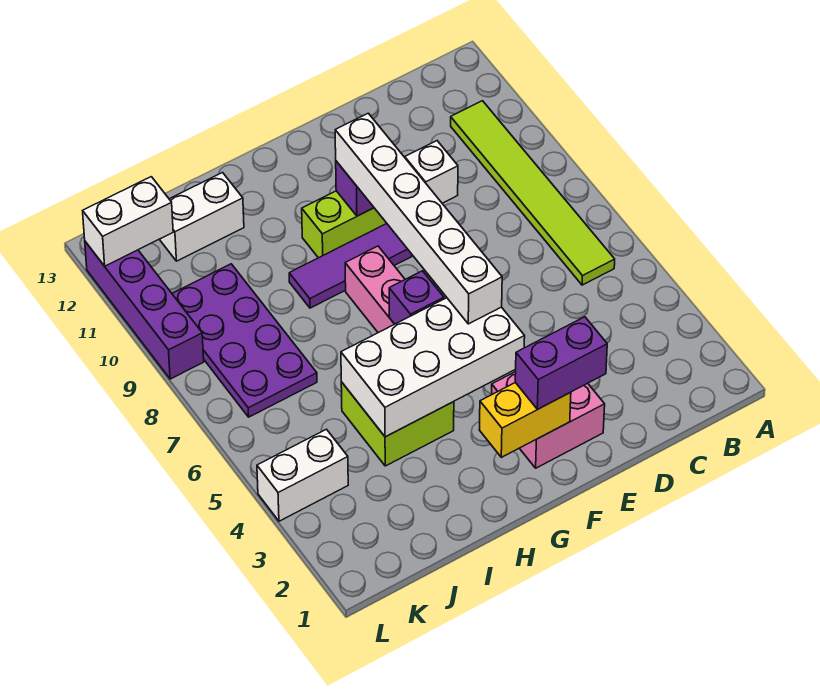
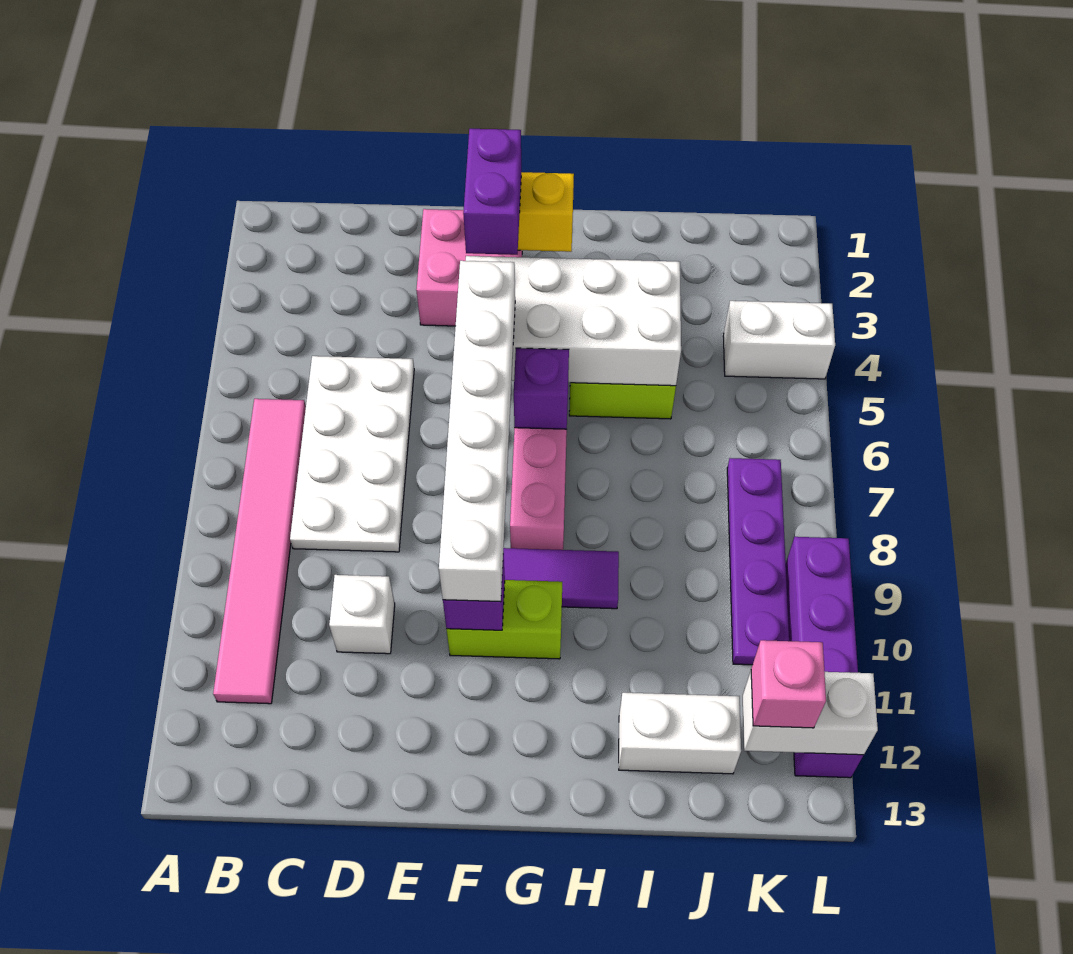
lime tile B6:B11 level 1 -> pink tile B6:B11 level 1
none -> white plate C5:D8 level 1
purple brick E2:F2 level 3 -> purple brick F2:F3 level 3
purple plate J7:K10 level 1 -> purple plate K7:K10 level 1
none -> pink brick K12 level 3

